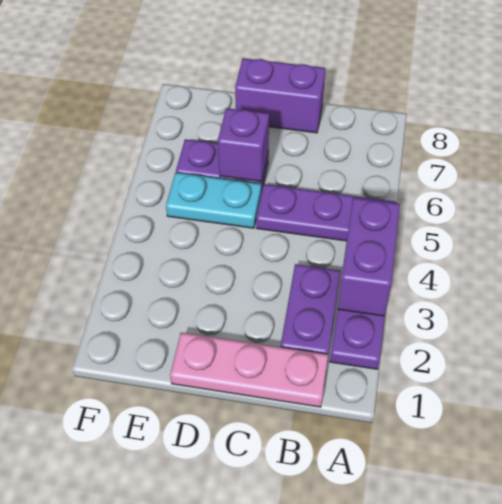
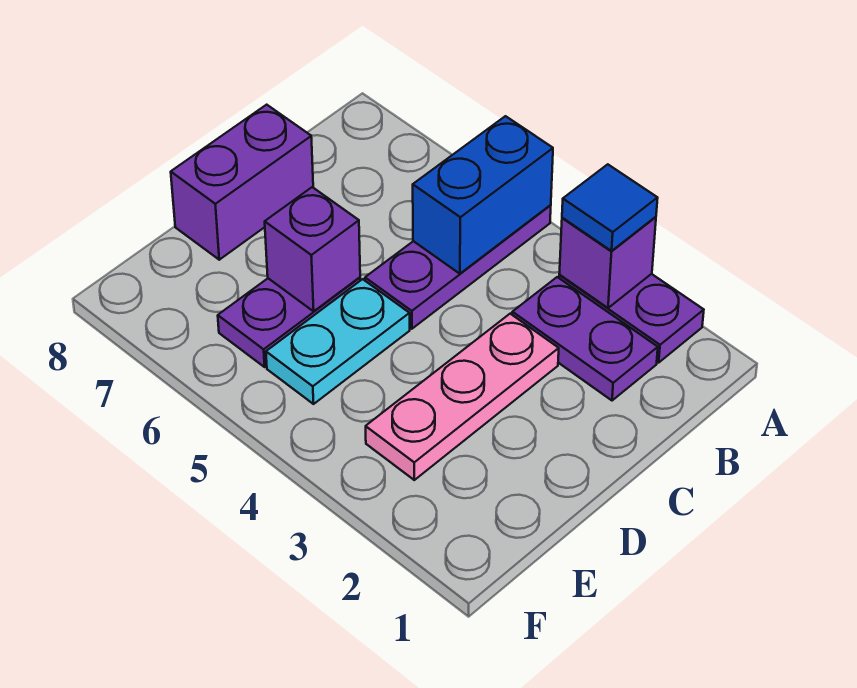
purple brick A3:A4 level 2 -> purple brick A3 level 2
none -> blue tile A3 level 3
none -> blue brick A5:B5 level 2
pink plate B1:D1 level 1 -> pink plate C3:E3 level 1

